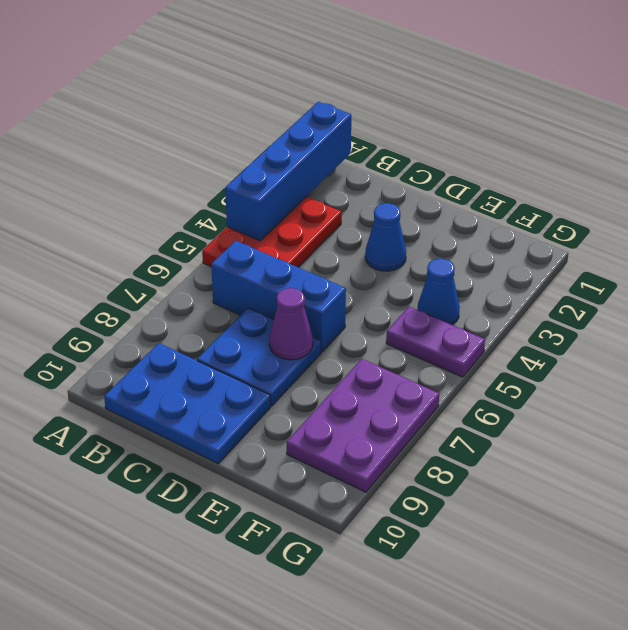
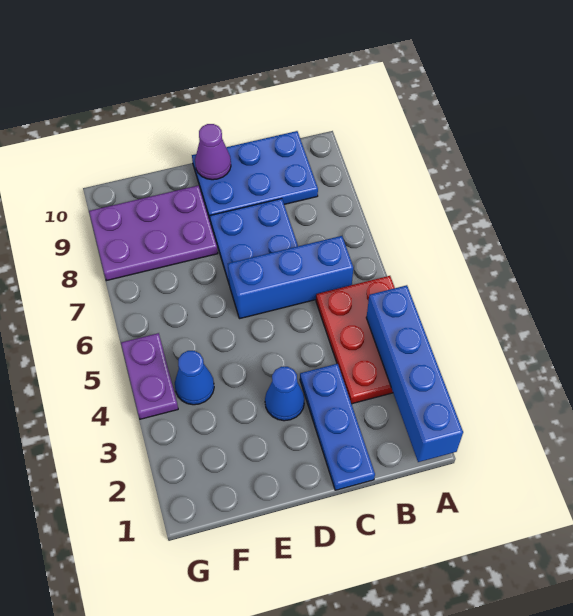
none -> blue plate C1:C3 level 1
purple cone D7 level 2 -> purple cone D10 level 2
purple plate F5:G5 level 1 -> purple plate G4:G5 level 1
purple plate F7:G9 level 1 -> purple plate E8:G9 level 1

